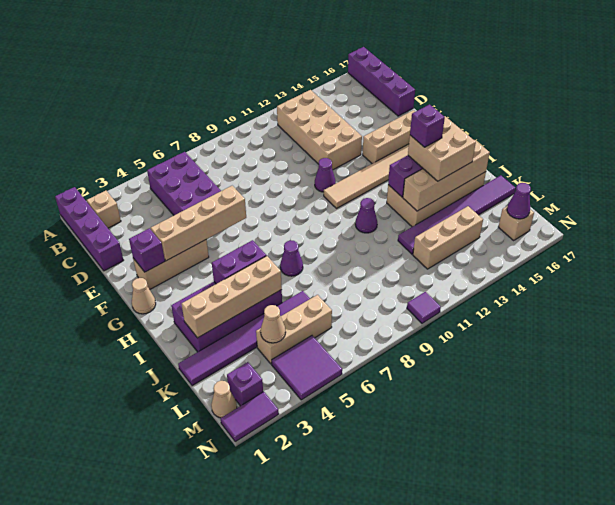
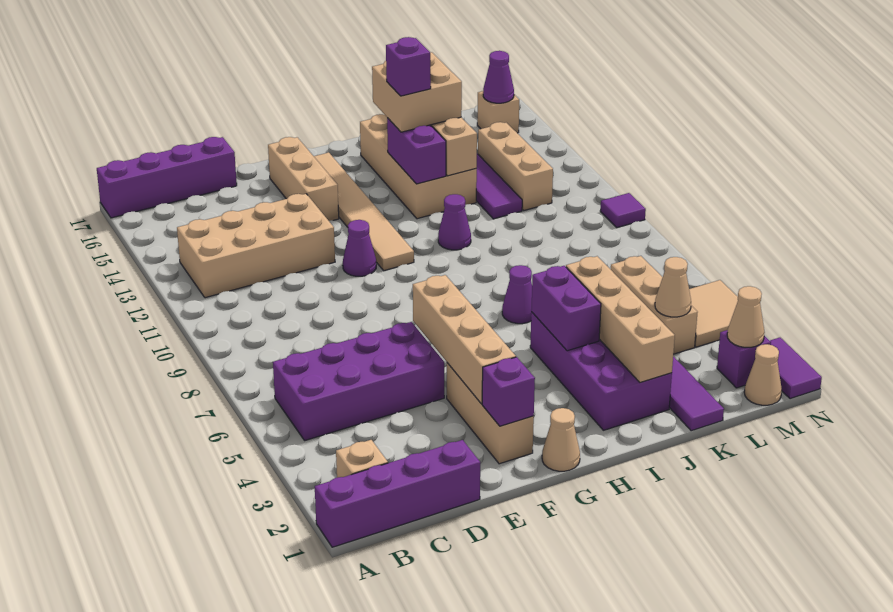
none -> tan cone M2 level 2
purple tile M4:N5 level 1 -> tan tile M4:N5 level 1

